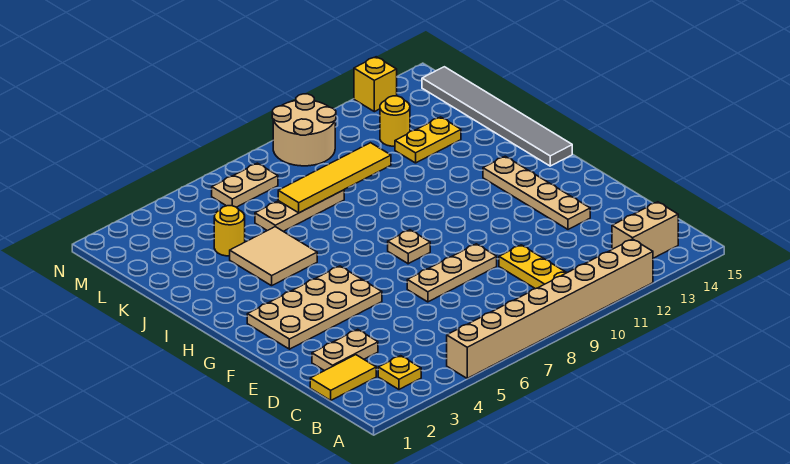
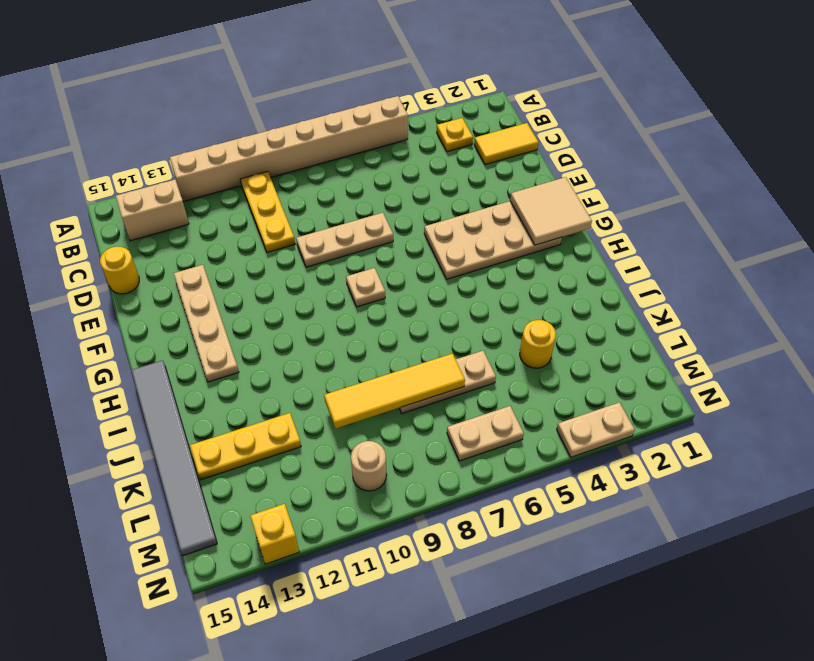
tan plate D2:D3 level 1 -> tan plate N3:N4 level 1
tan tile I4:J5 level 1 -> tan tile F1:G2 level 2
yellow plate K12:K13 level 1 -> yellow plate K12:K14 level 1
yellow round brick L12 level 1 -> yellow round brick D15 level 1
tan round brick M9:N10 level 1 -> tan round brick M10 level 1

